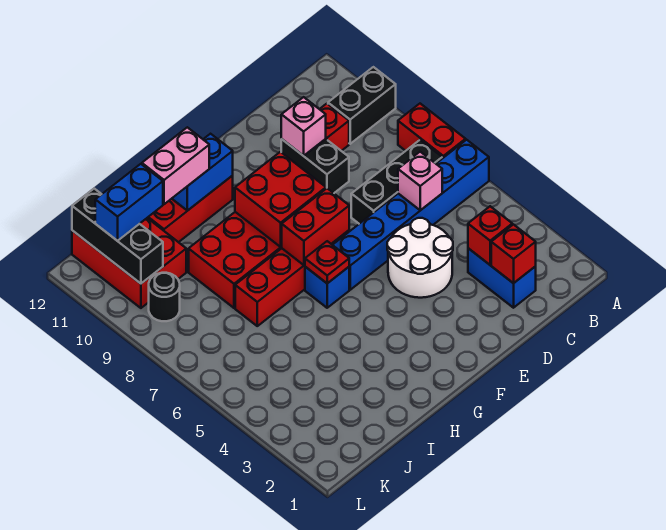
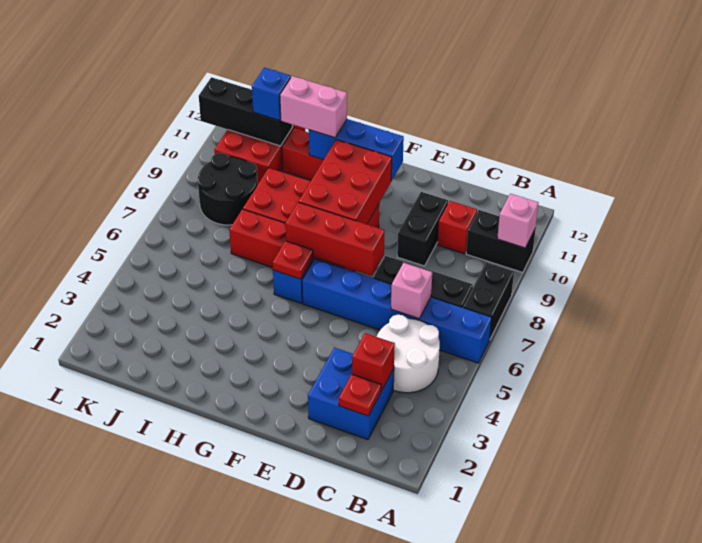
red brick A7:A8 level 1 -> black brick A7:A8 level 1
blue brick C2:C3 level 1 -> blue brick C2:D3 level 1
red brick C2 level 2 -> red plate C2 level 2
white round brick D4:E5 level 1 -> white round brick B4:C5 level 1
pink brick D10 level 2 -> pink brick A10 level 2
red brick F7:G7 level 2 -> red brick E7:G7 level 2
red brick F8:G9 level 2 -> red brick F8:G10 level 2
blue brick G11:H11 level 2 -> blue brick F11:H11 level 2
blue brick J11:K11 level 3 -> blue brick J11 level 3
black round brick K9 level 1 -> black round brick J8:K9 level 1
black brick K10:K12 level 2 -> black brick J11:L11 level 2

